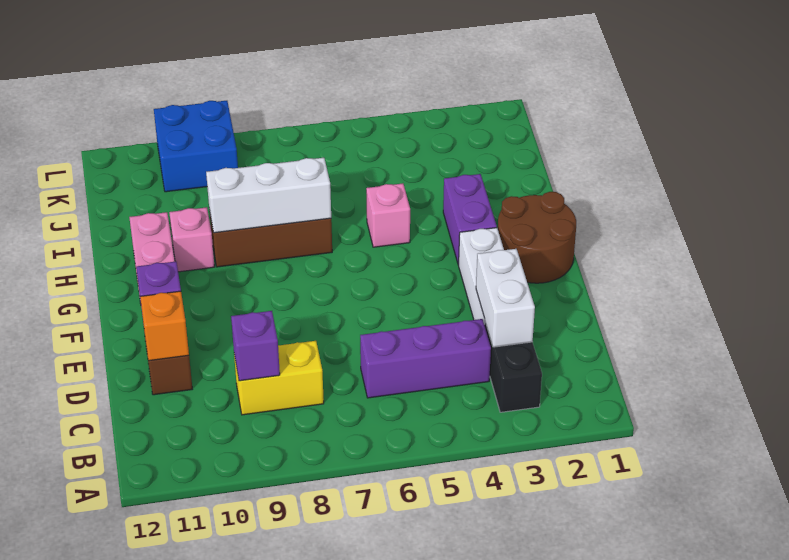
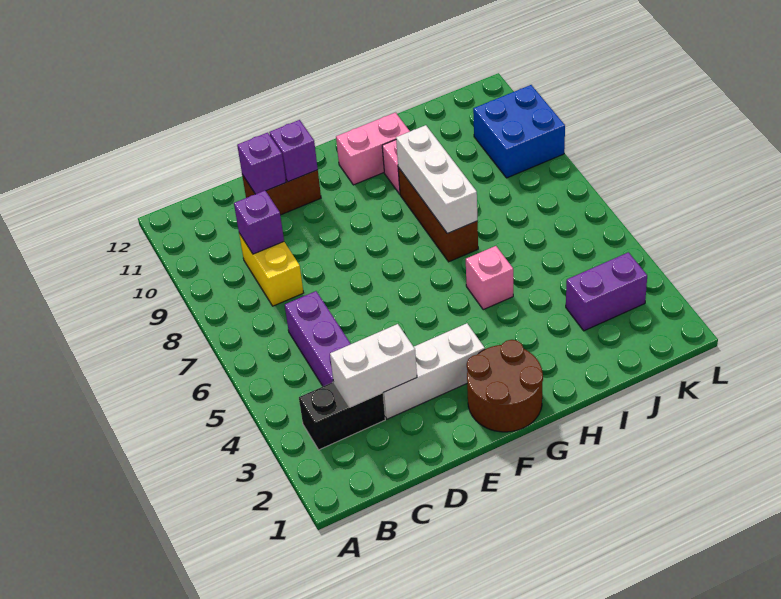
orange brick D11 level 2 -> purple brick D11 level 2
purple brick G3:H3 level 1 -> purple brick J3:K3 level 1

